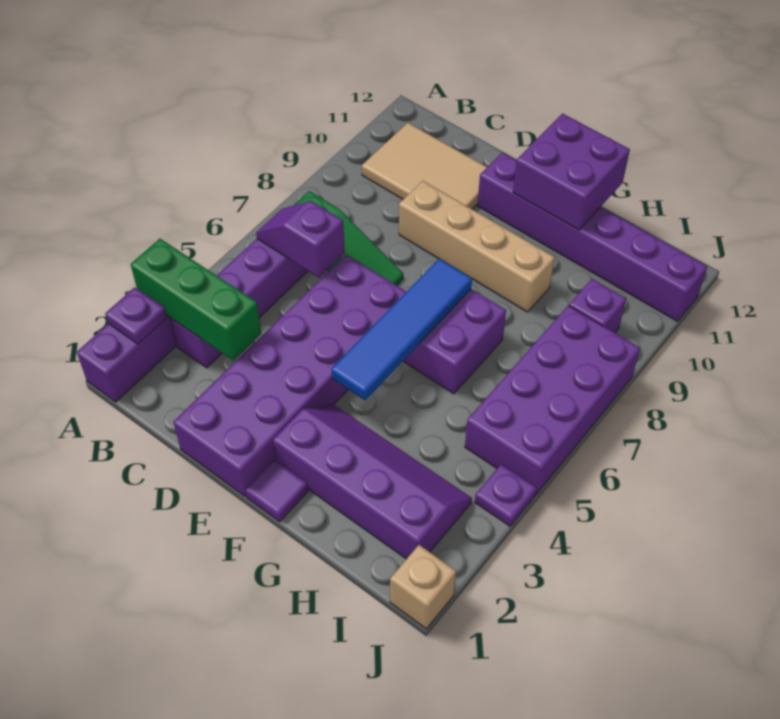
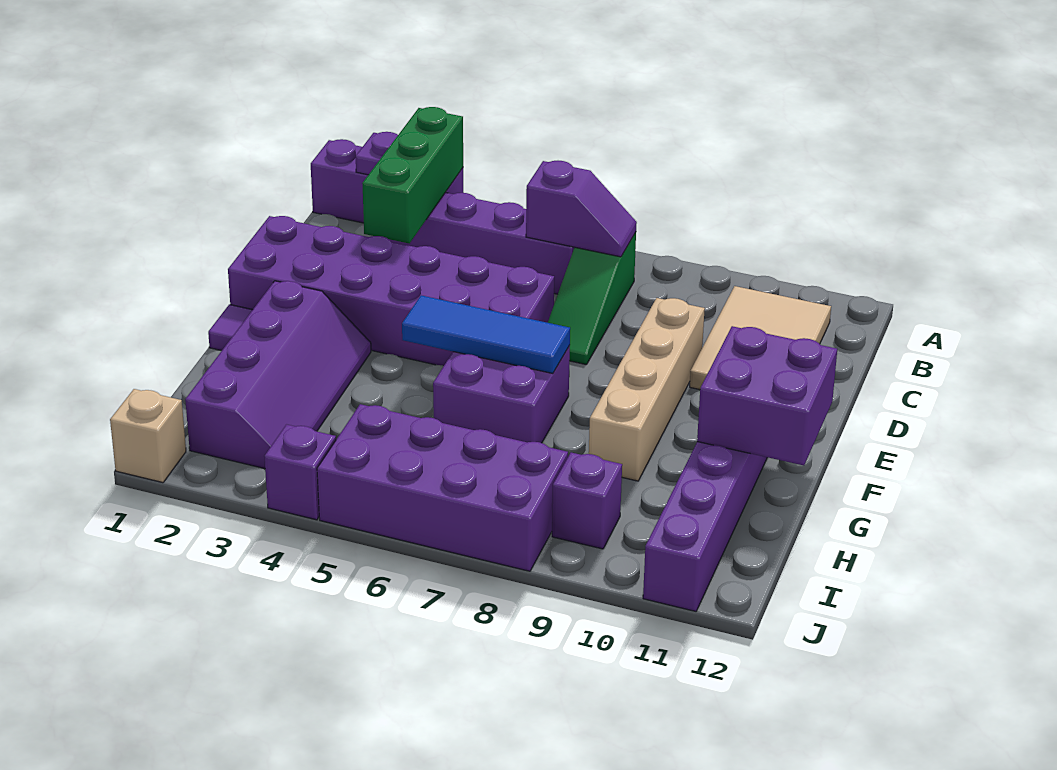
purple slope B6:C6 level 2 top C -> purple slope B6:B7 level 2 top 6
blue tile F4:F7 level 2 -> blue tile F5:F7 level 2
purple plate J4 level 1 -> purple brick J4 level 1

